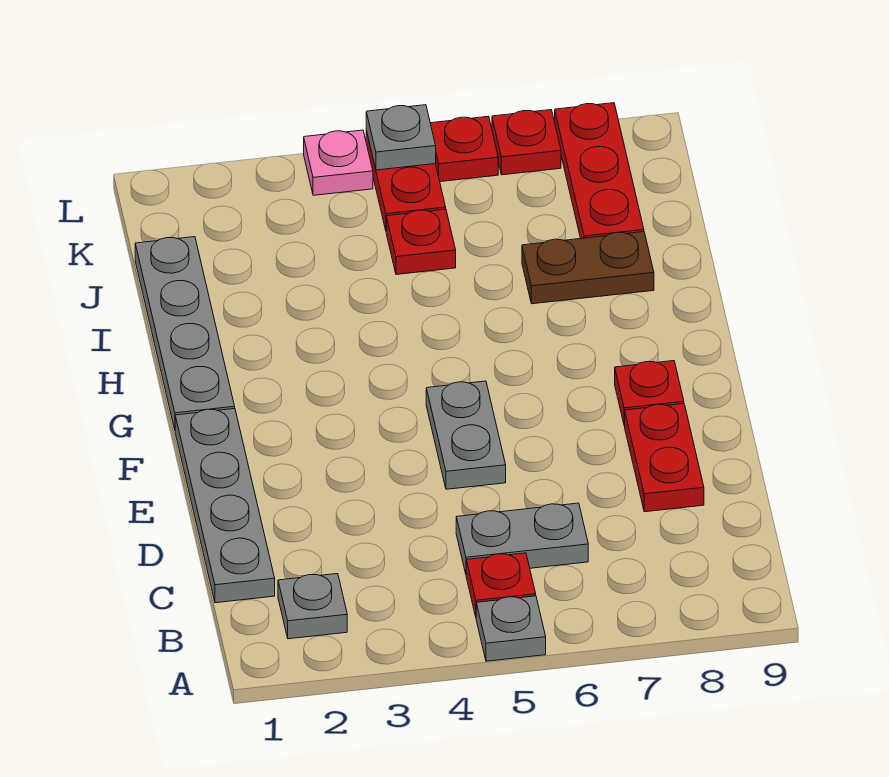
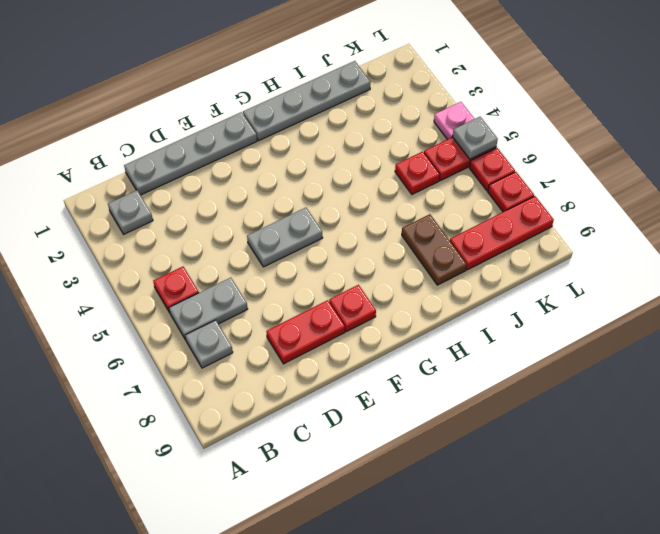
grey plate A5 level 1 -> grey plate B7 level 1
grey plate C5:C6 level 1 -> grey plate B6:C6 level 1

